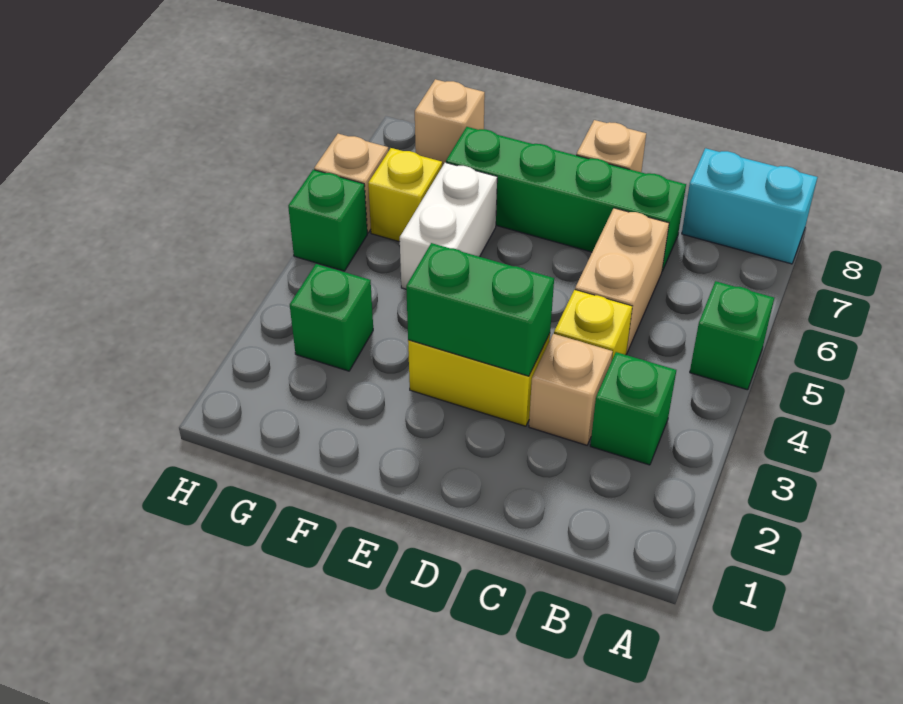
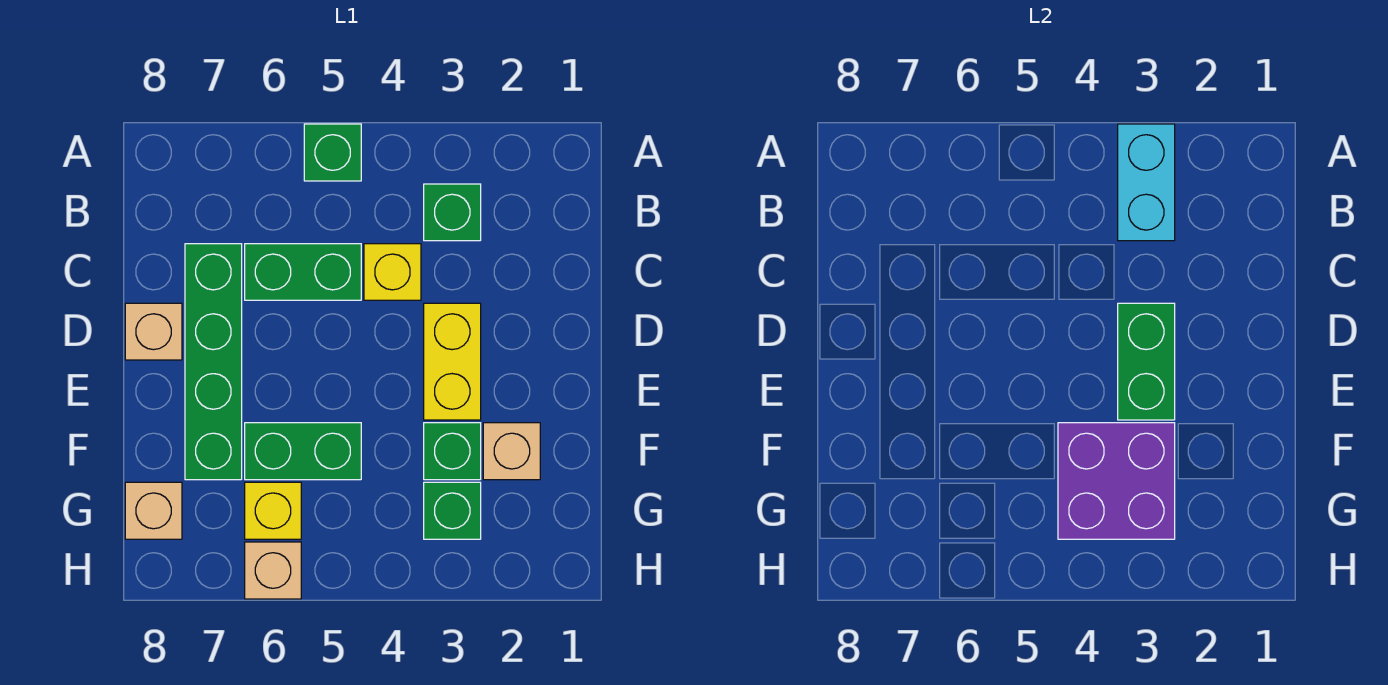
cyan brick A8:B8 level 1 -> cyan brick A3:B3 level 2
tan brick C3 level 1 -> tan brick F2 level 1
tan brick C5:C6 level 1 -> green brick C5:C6 level 1
none -> purple brick F3:G4 level 2
white brick F5:F6 level 1 -> green brick F5:F6 level 1
green brick H5 level 1 -> green brick F3 level 1

